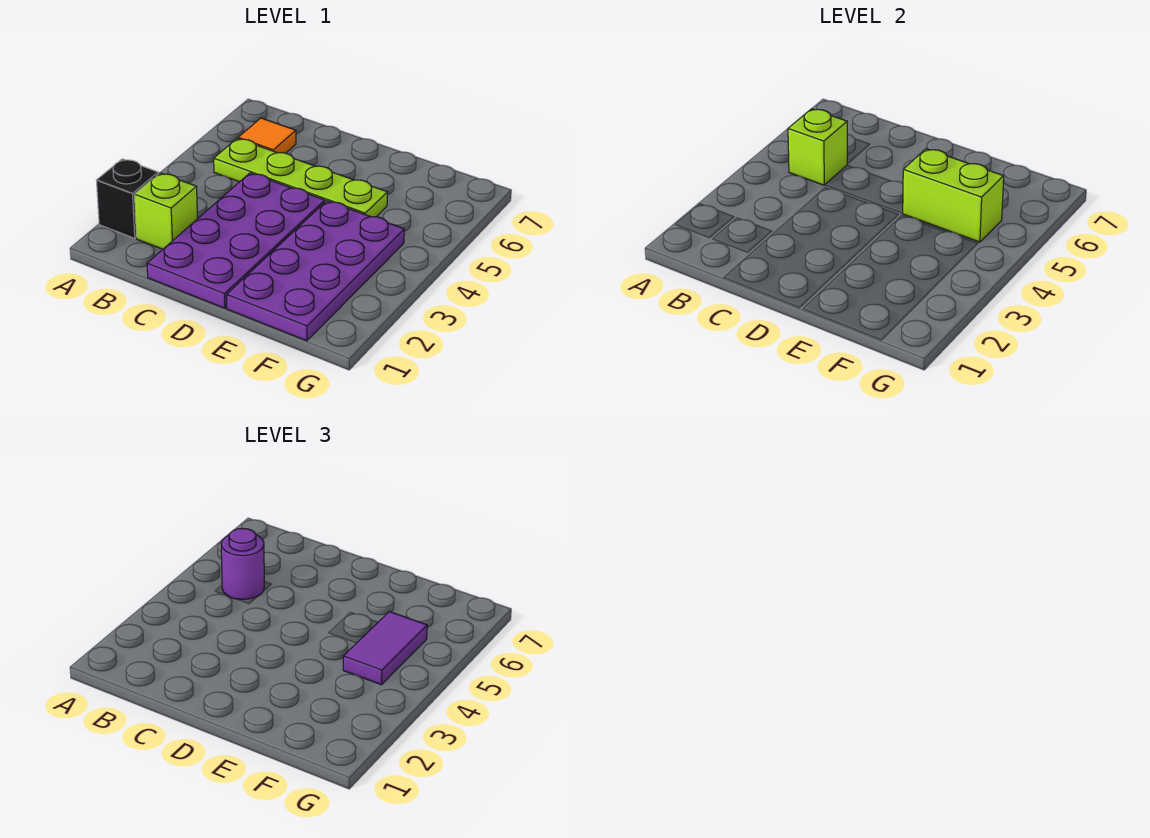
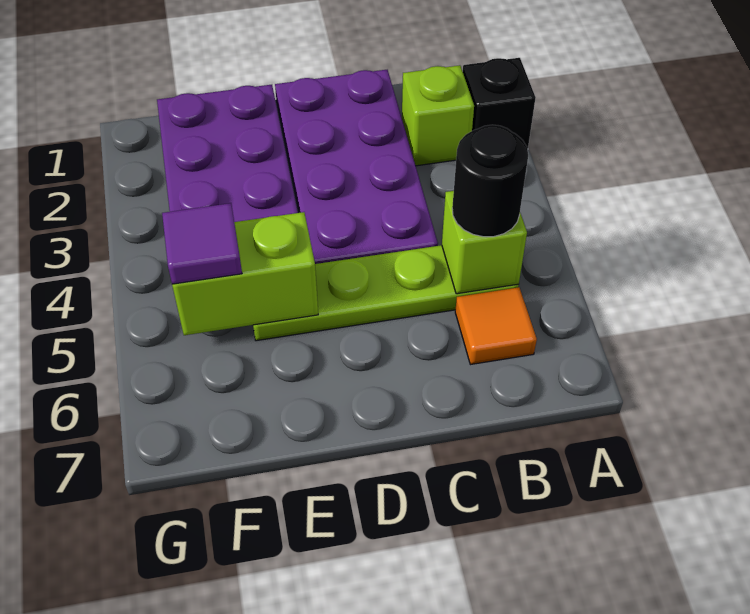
purple round brick B5 level 3 -> black round brick B5 level 3
purple tile F4:F5 level 3 -> purple tile F5 level 3

